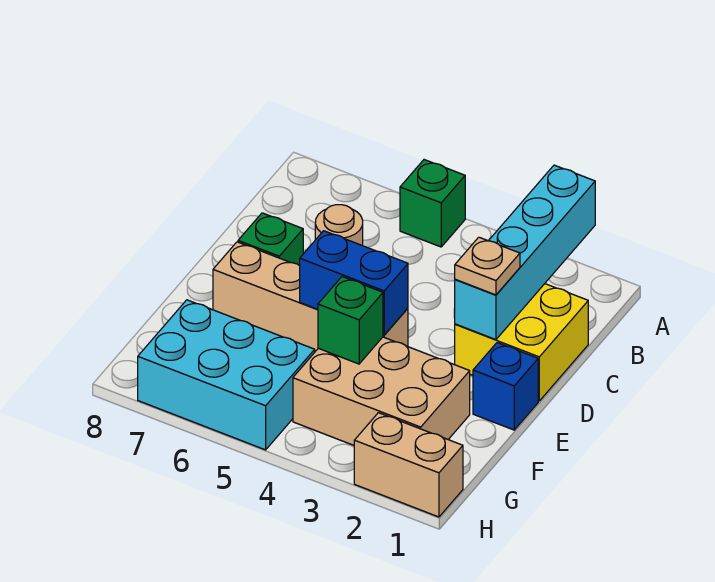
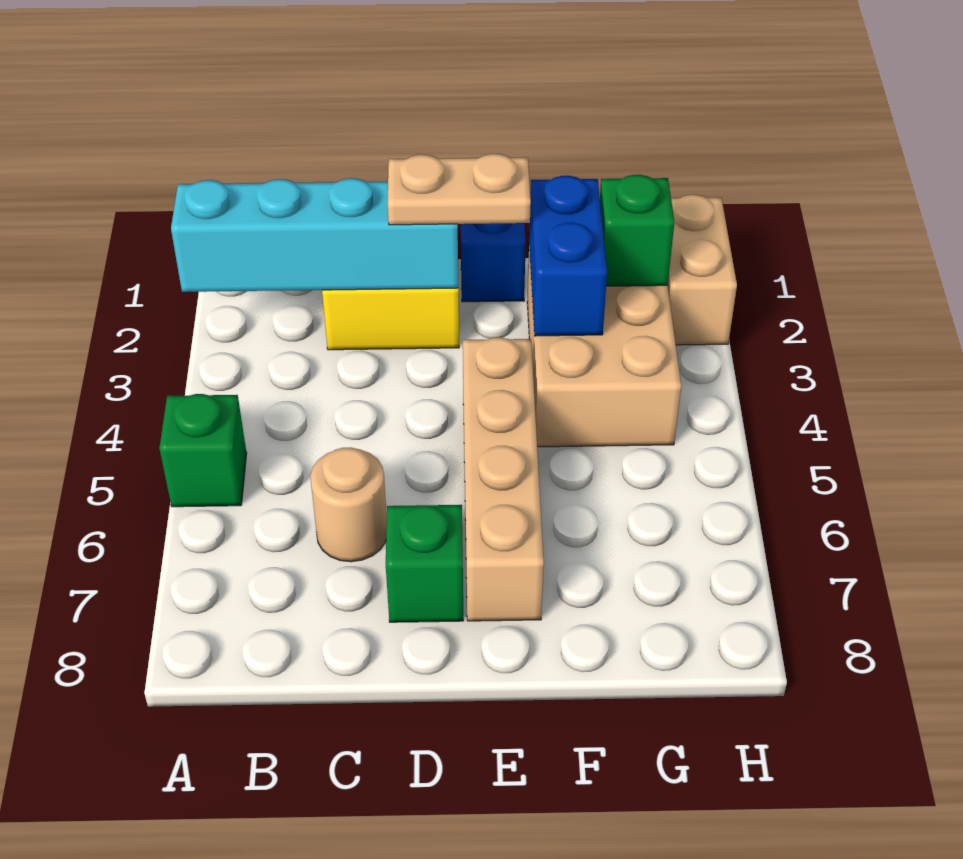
tan plate D2 level 3 -> tan plate D2:E2 level 3
blue brick E4:E5 level 2 -> blue brick F2:F3 level 2
green brick F4 level 2 -> green brick G2 level 2
cyan brick G5:H7 level 1 -> none

